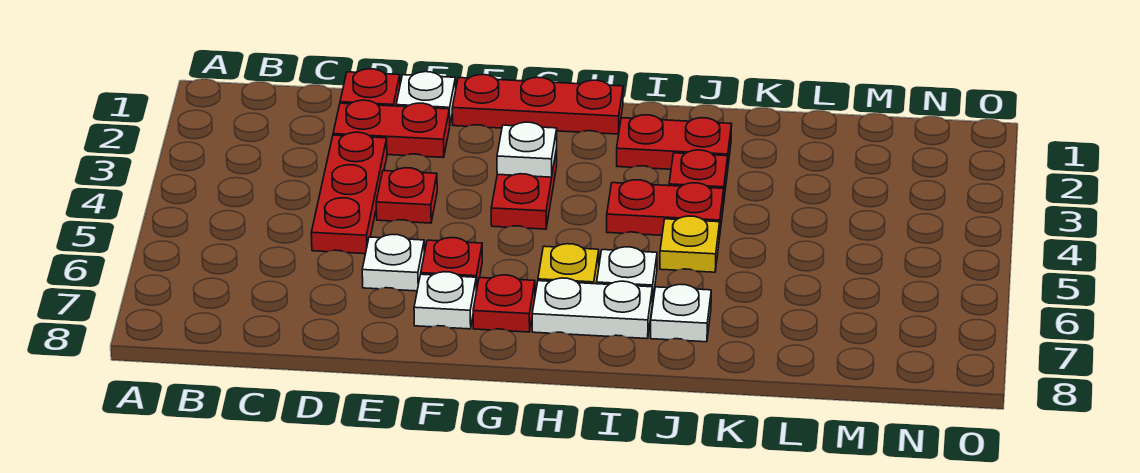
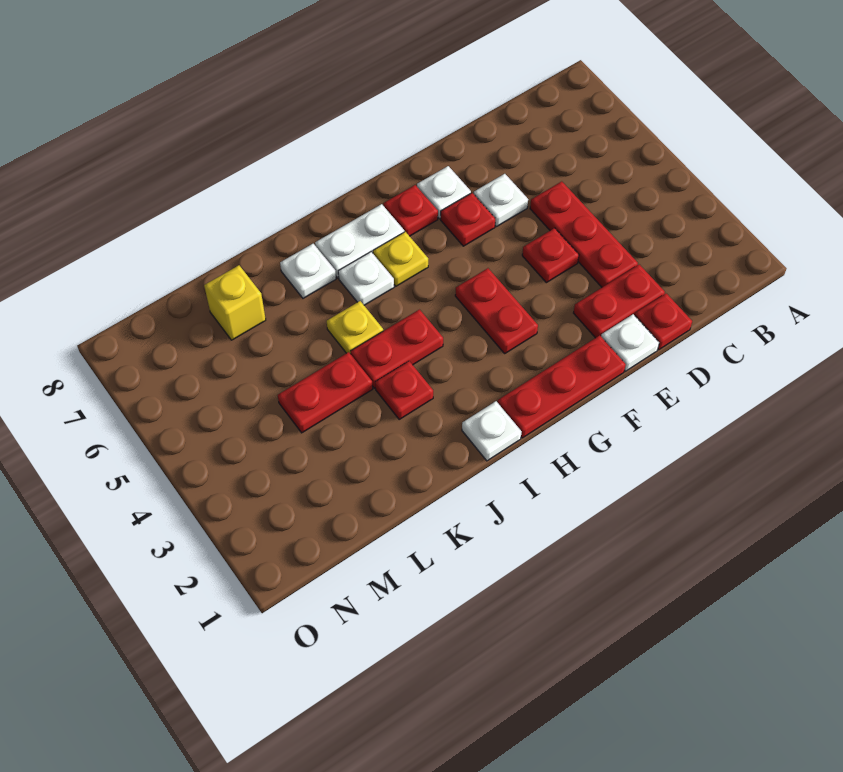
white plate G3 level 2 -> white plate I1 level 1
red plate I2:J2 level 1 -> red plate K4:L4 level 1
none -> yellow brick L7 level 1

